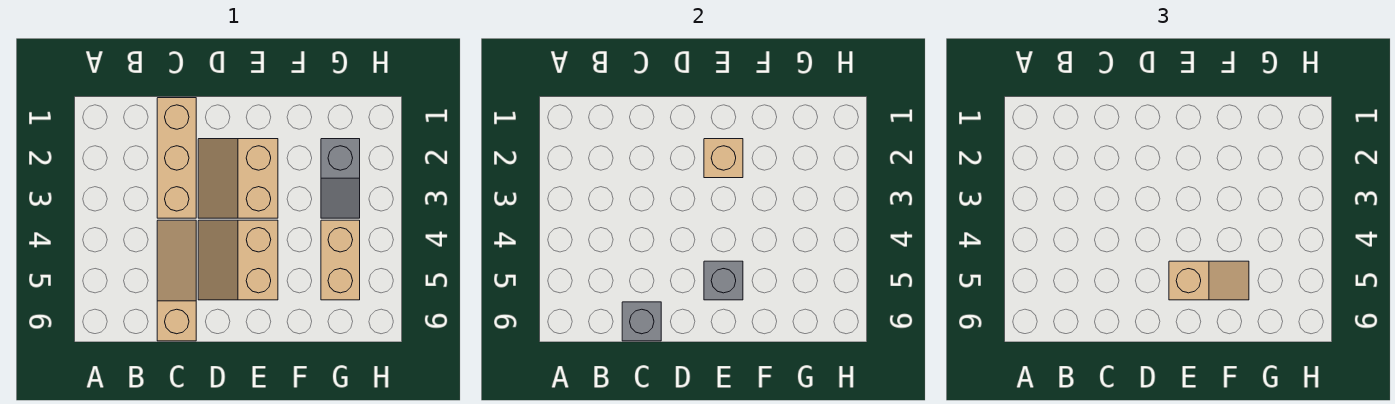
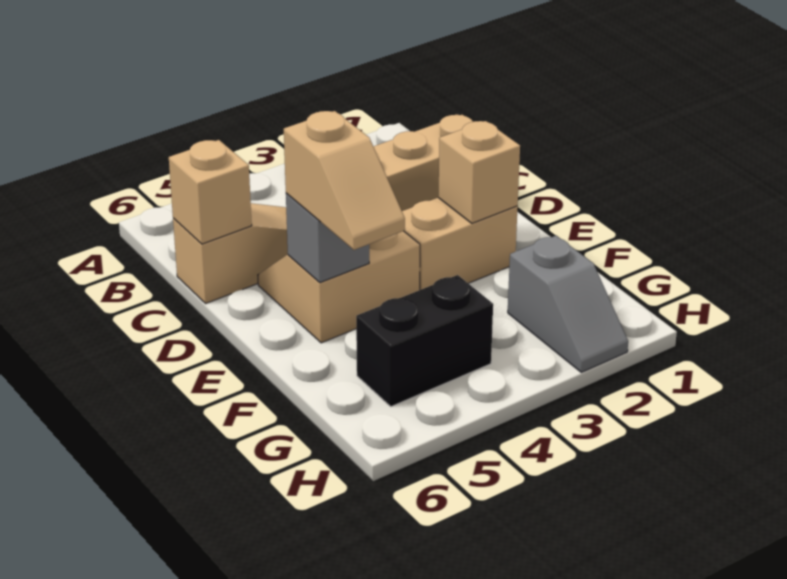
grey brick C6 level 2 -> tan brick C6 level 2
grey slope G2:G3 level 1 top 2 -> grey slope G2:H2 level 1 top G
tan brick G4:G5 level 1 -> black brick G4:G5 level 1

